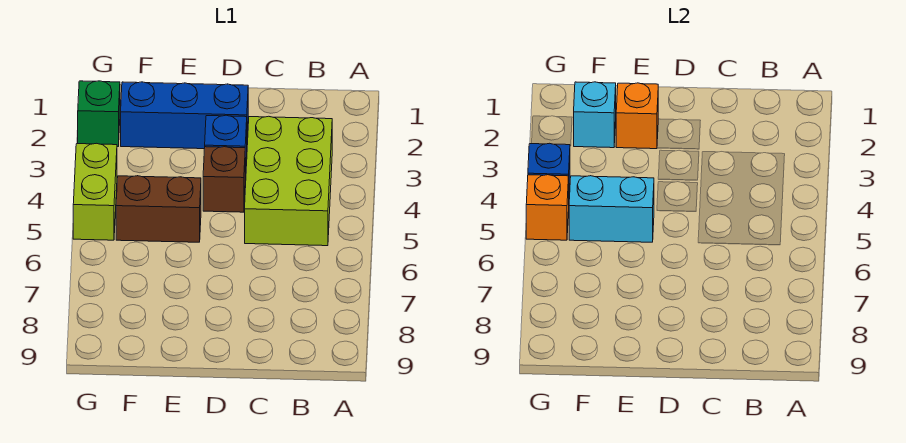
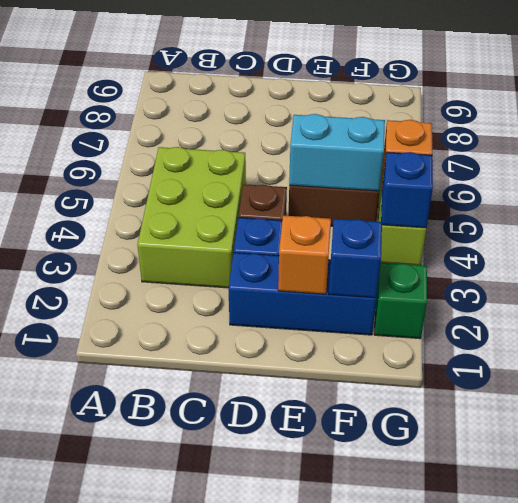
cyan brick F2 level 2 -> blue brick F2 level 2

